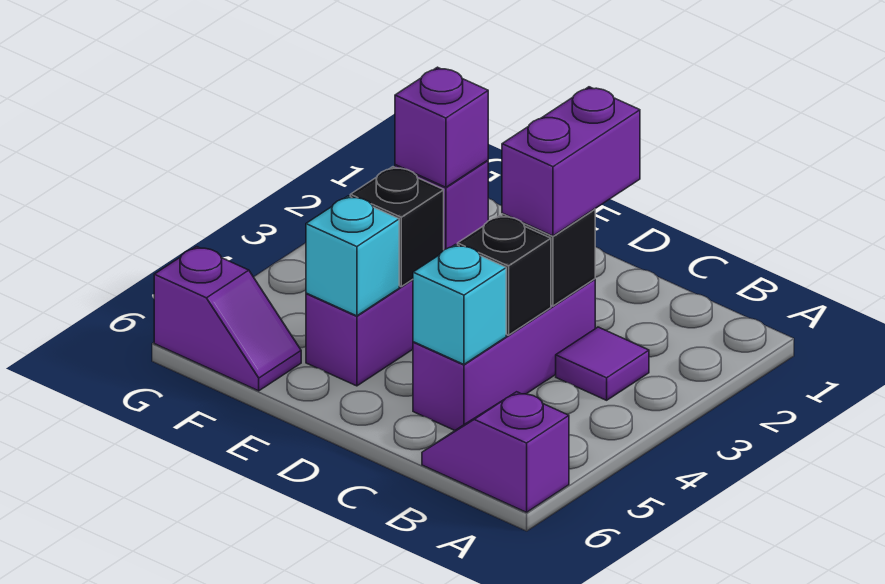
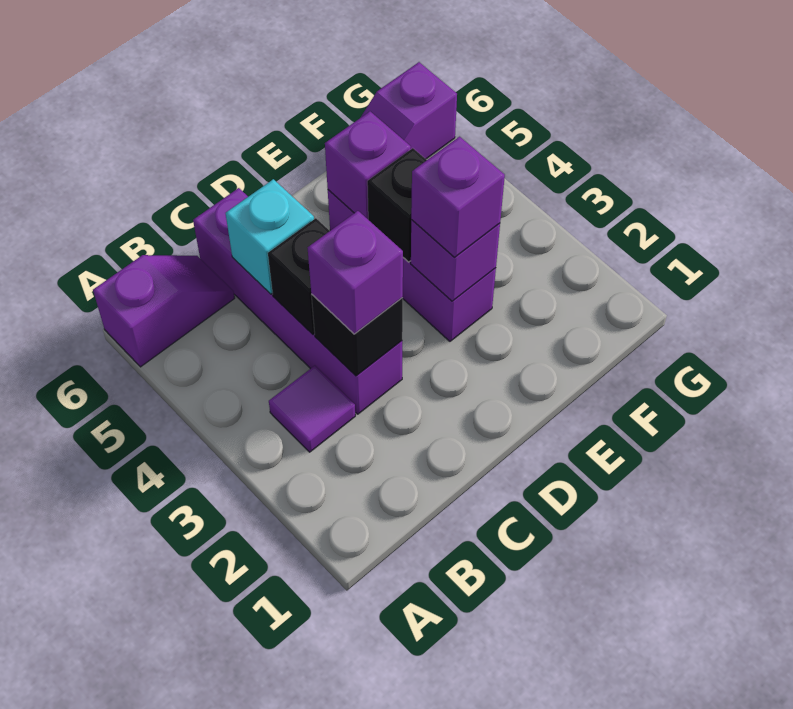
purple brick C2:C3 level 3 -> purple brick C3 level 3
purple brick C3:C5 level 1 -> purple brick C3:C6 level 1
cyan brick E5 level 2 -> purple brick E5 level 2

